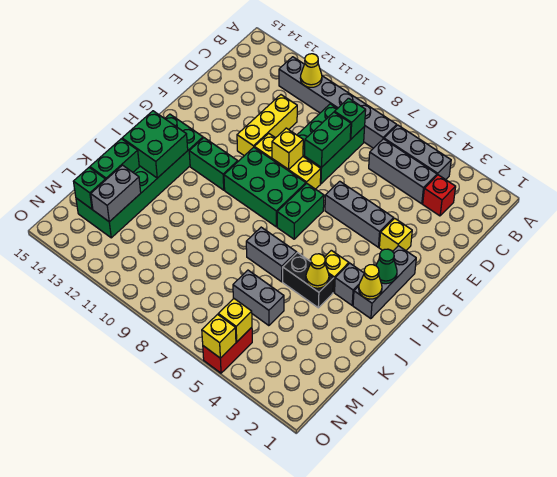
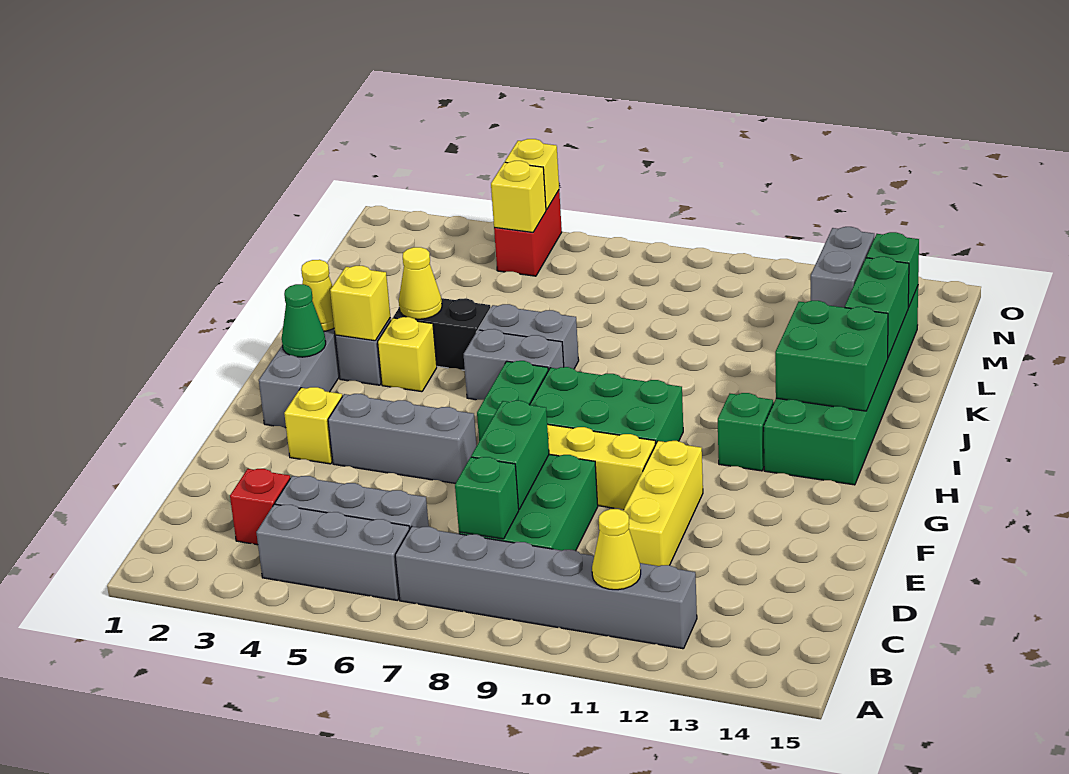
yellow brick F9 level 2 -> yellow brick I3 level 2
green brick H11:H12 level 1 -> green brick H12 level 1
grey brick L5:L6 level 1 -> grey brick I6:I7 level 1

